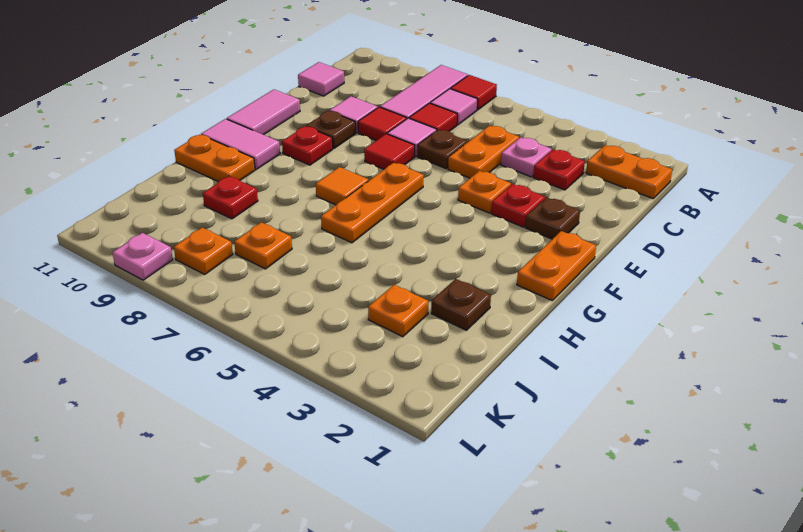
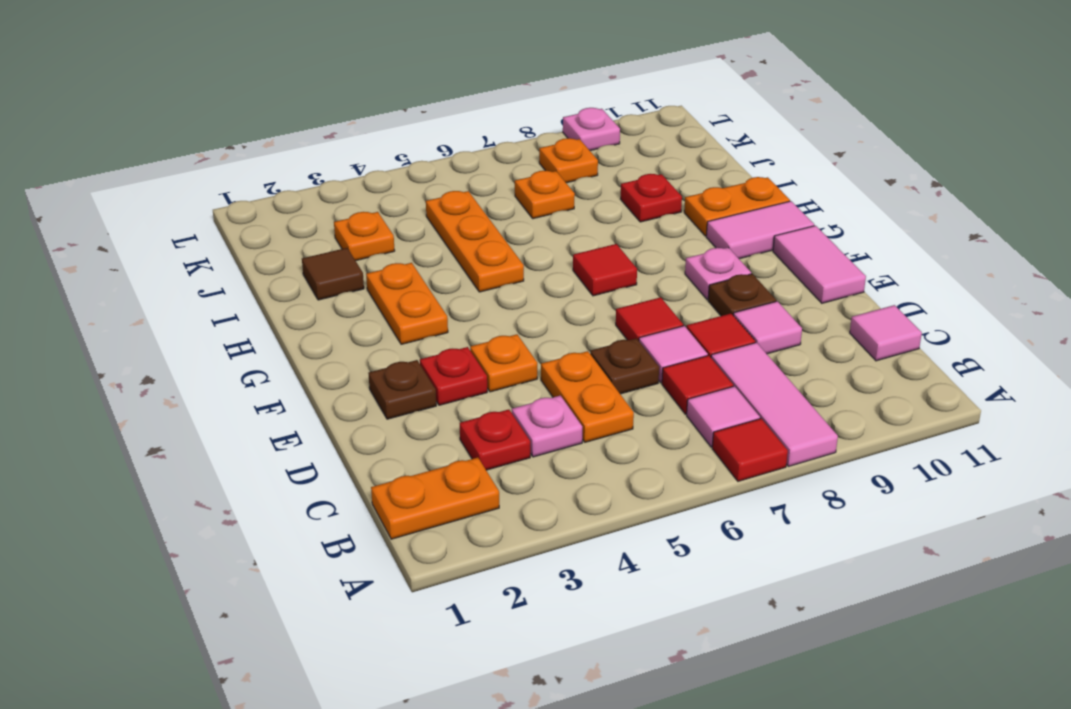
orange plate F1:G1 level 1 -> orange plate G3:H3 level 1
orange plate F6:H6 level 1 -> orange plate H5:J5 level 1
red plate F9 level 1 -> pink plate F9 level 1
orange tile G7 level 1 -> red tile G7 level 1
brown plate I2 level 1 -> brown tile I2 level 1

